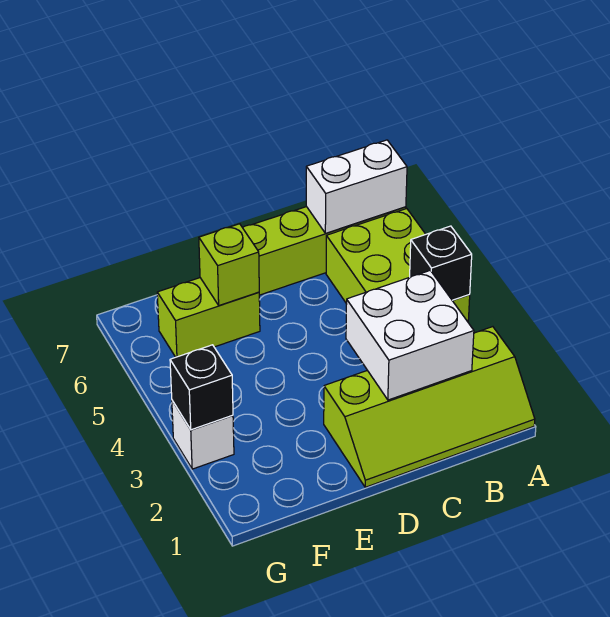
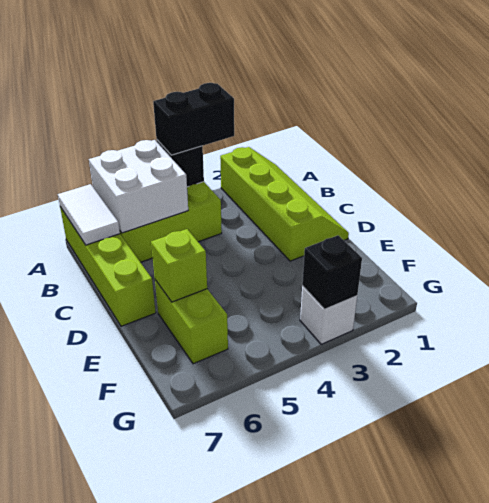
none -> black brick A3:A4 level 3
white brick A7:B7 level 2 -> white tile A7:B7 level 2
white brick B2:C3 level 2 -> white brick A5:B6 level 2

